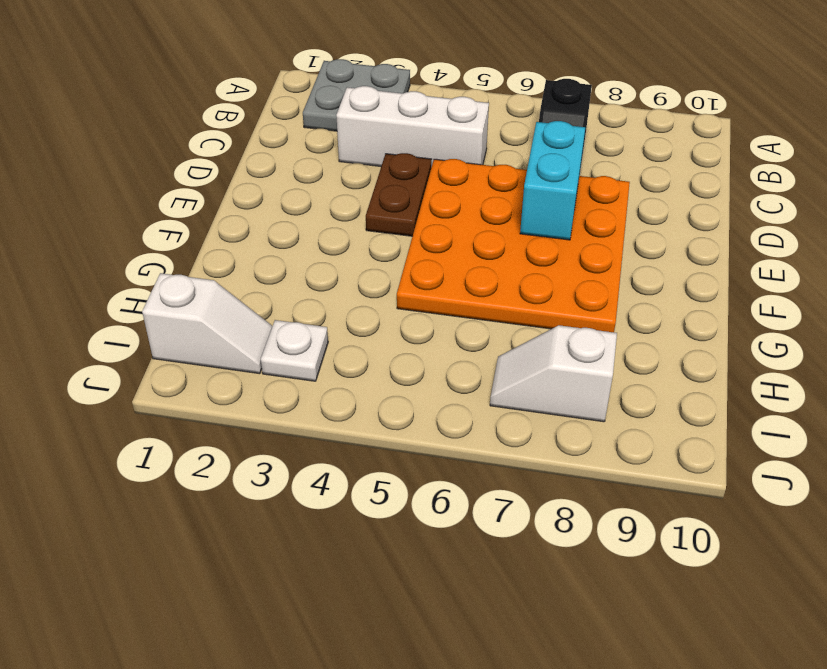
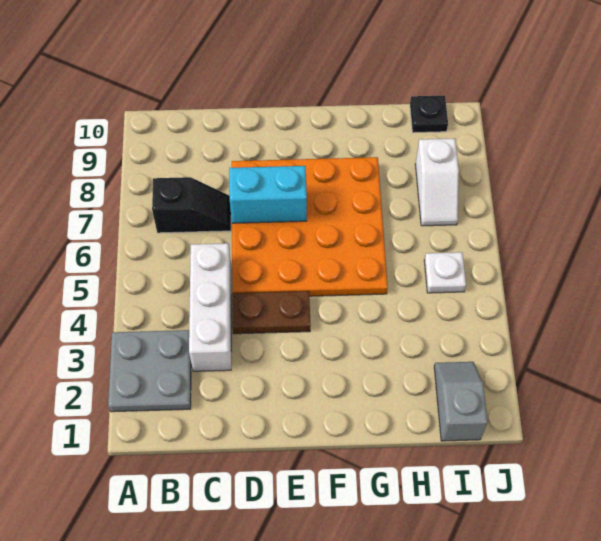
white slope I1:I2 level 1 top 1 -> grey slope I1:I2 level 1 top 1
white plate I3 level 1 -> white plate I5 level 1
none -> black plate I10 level 1

